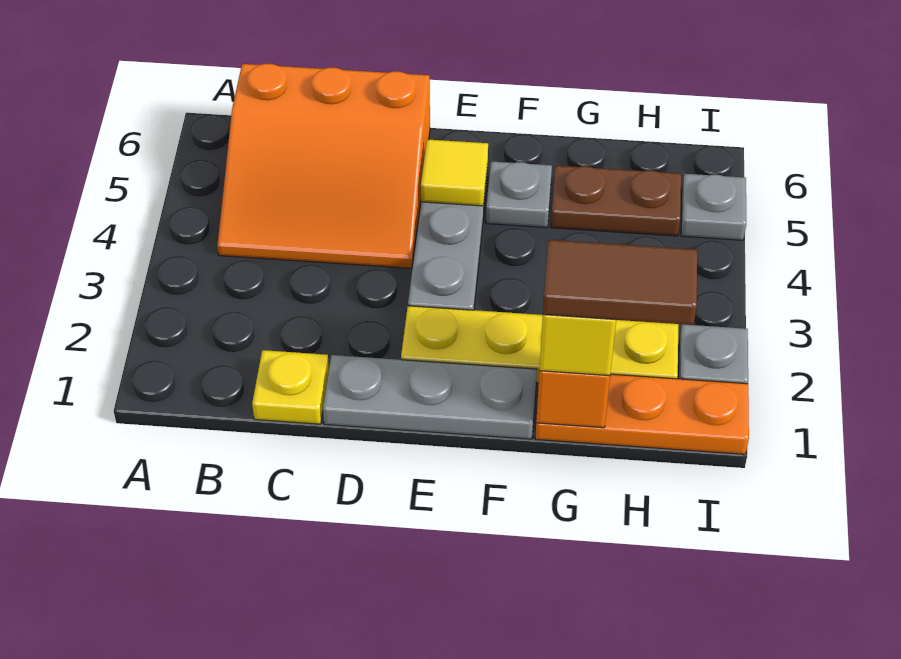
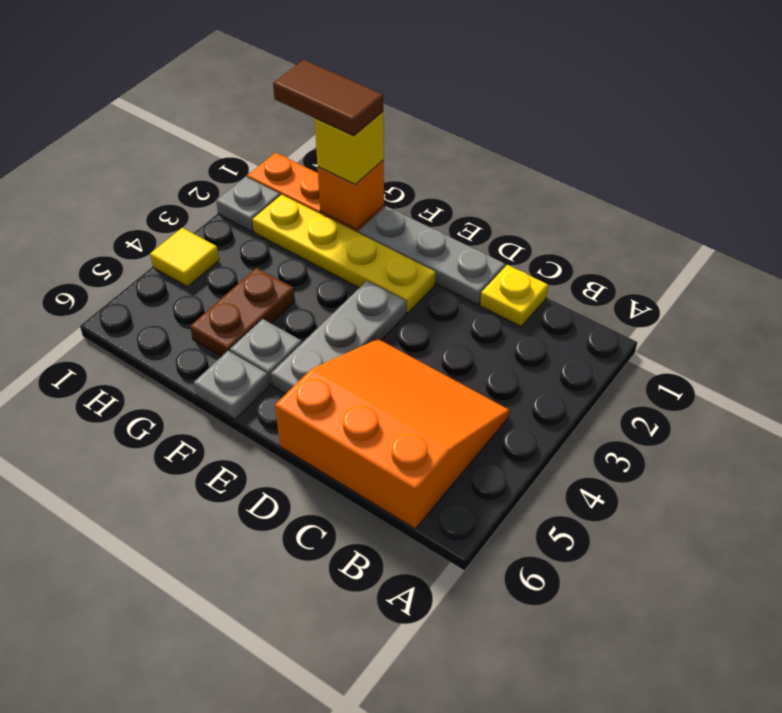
yellow tile E5 level 2 -> yellow tile I4 level 1
brown plate G5:H5 level 1 -> brown plate G4:G5 level 1
grey plate I5 level 1 -> grey plate F6 level 1

